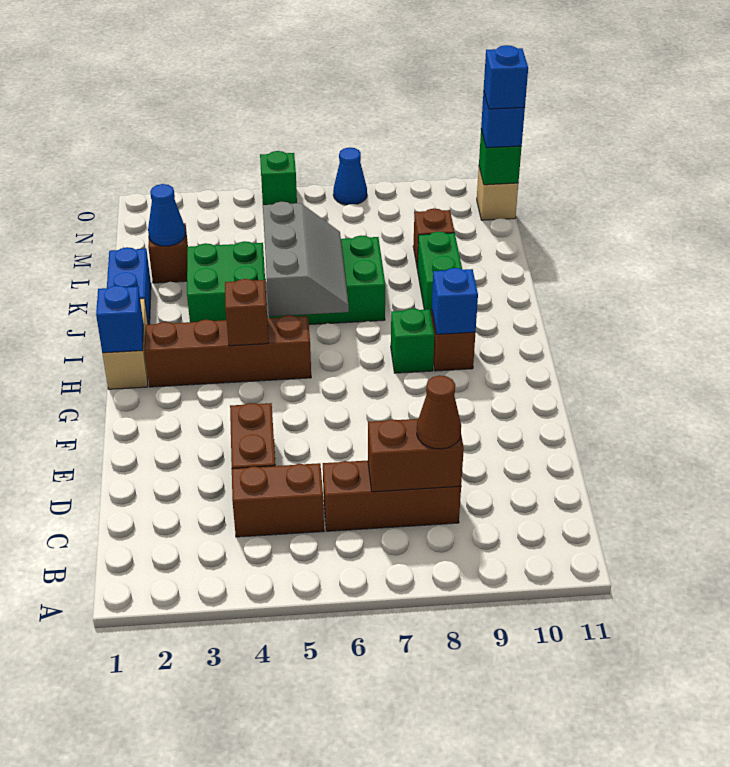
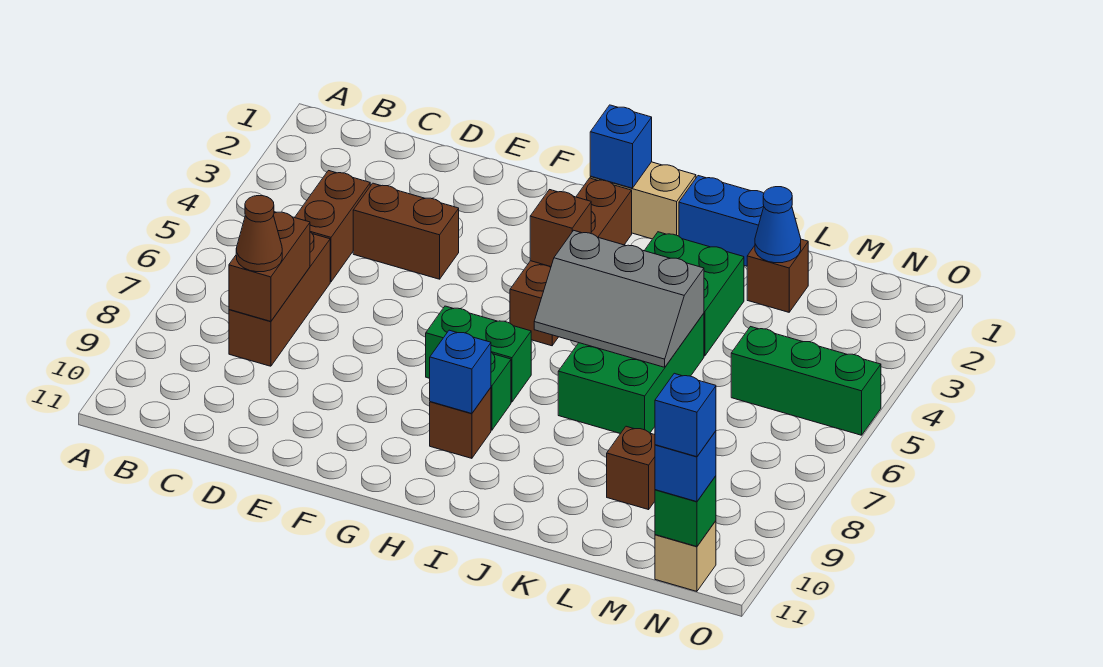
green brick J9:K9 level 1 -> green brick G7:H7 level 1
green brick O5 level 1 -> green brick M5:O5 level 1
blue cone O7 level 1 -> none

